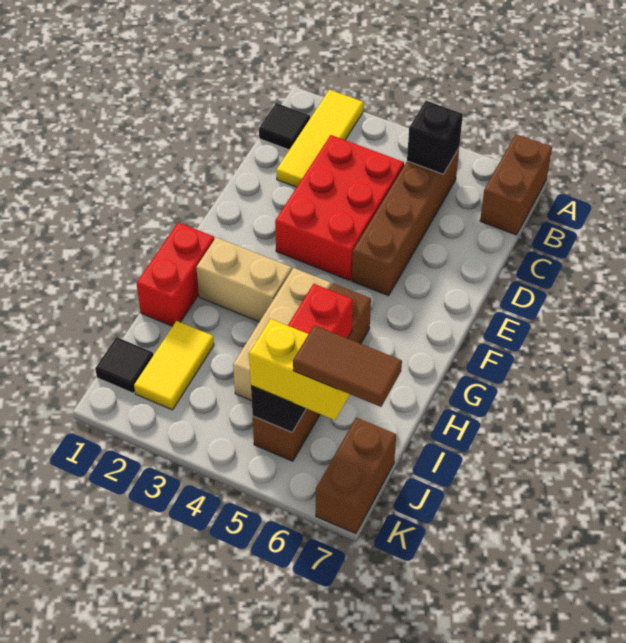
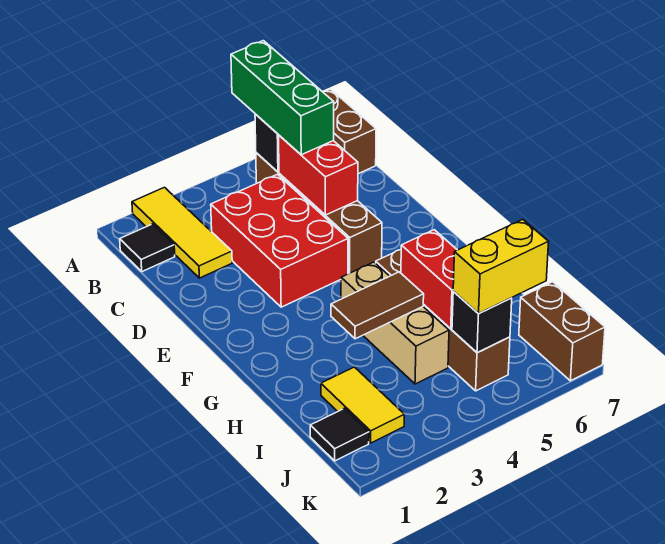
none -> green brick A5:C5 level 3
red brick G1:H1 level 1 -> red brick C5:D5 level 2
tan brick G2:G3 level 1 -> none
brown tile J6:J7 level 4 -> brown tile H3:H4 level 2

